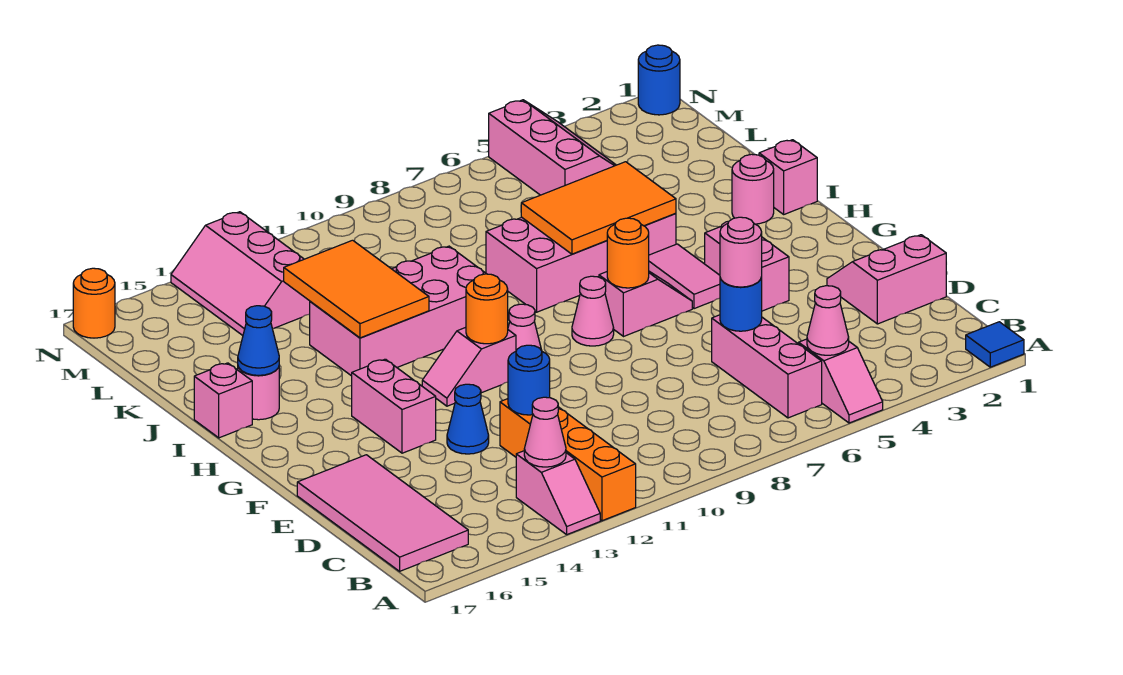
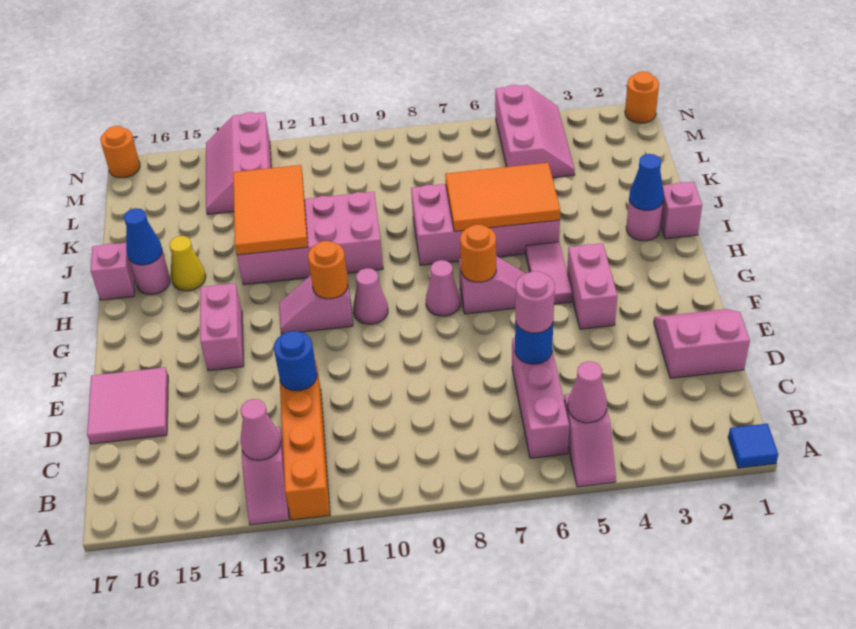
pink tile B16:E17 level 1 -> pink tile D16:E17 level 1
blue cone E13 level 1 -> blue cone I2 level 2
none -> yellow cone I15 level 1
blue round brick N1 level 1 -> orange round brick N1 level 1

